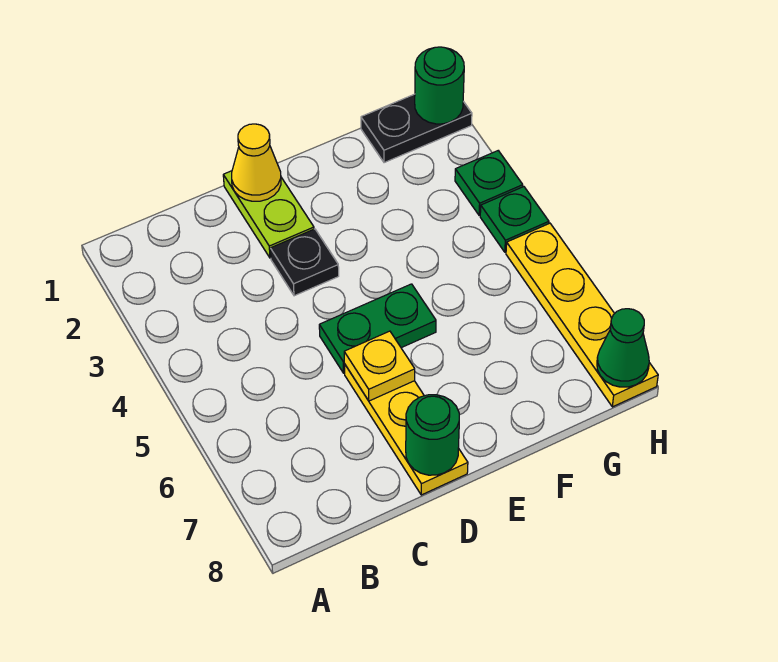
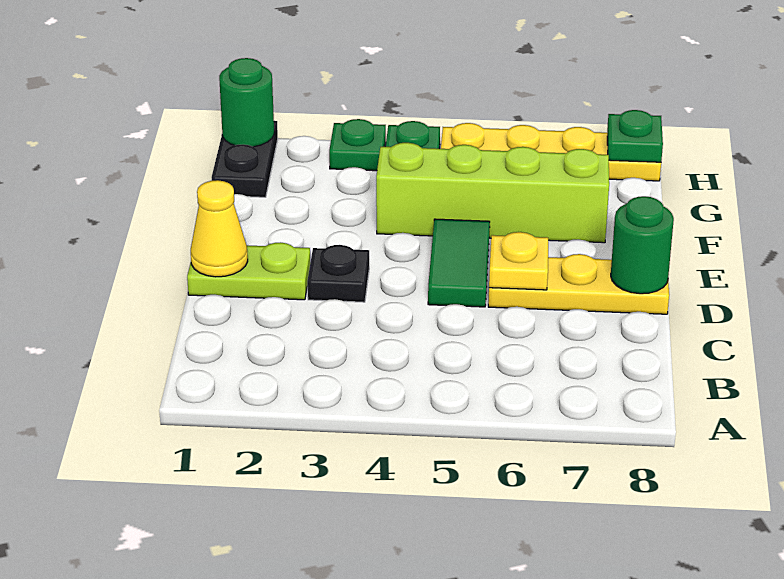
green plate D5:E5 level 1 -> green tile D5:E5 level 1
none -> lime brick F4:F7 level 1
green cone H8 level 2 -> green plate H8 level 2

